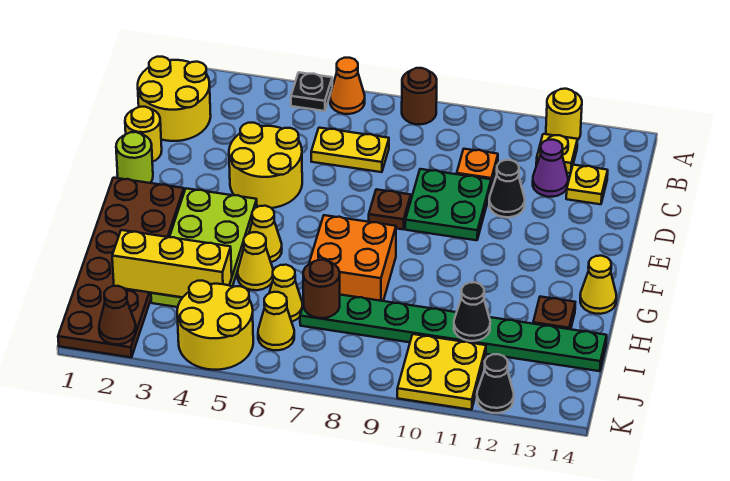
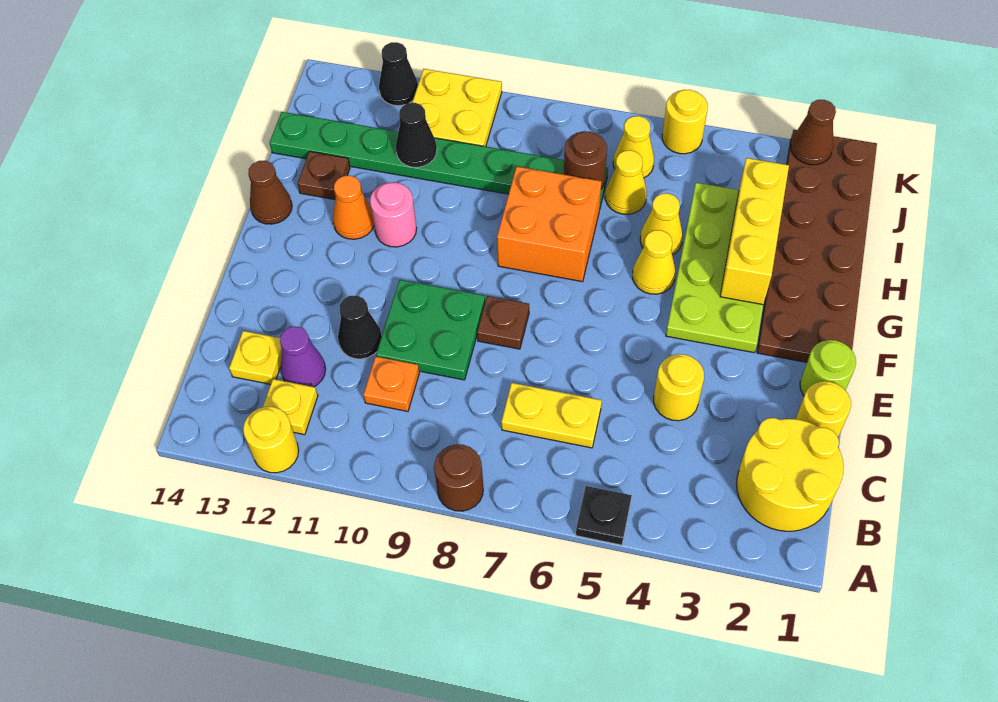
orange cone A6 level 1 -> orange cone G12 level 1
yellow round brick D4:E5 level 1 -> yellow round brick D4 level 1
none -> pink round brick G11 level 1
yellow cone G14 level 1 -> brown cone G14 level 1
yellow brick I2:I4 level 2 -> yellow brick G3:I3 level 2
yellow round brick J4:K5 level 1 -> yellow round brick K5 level 1

